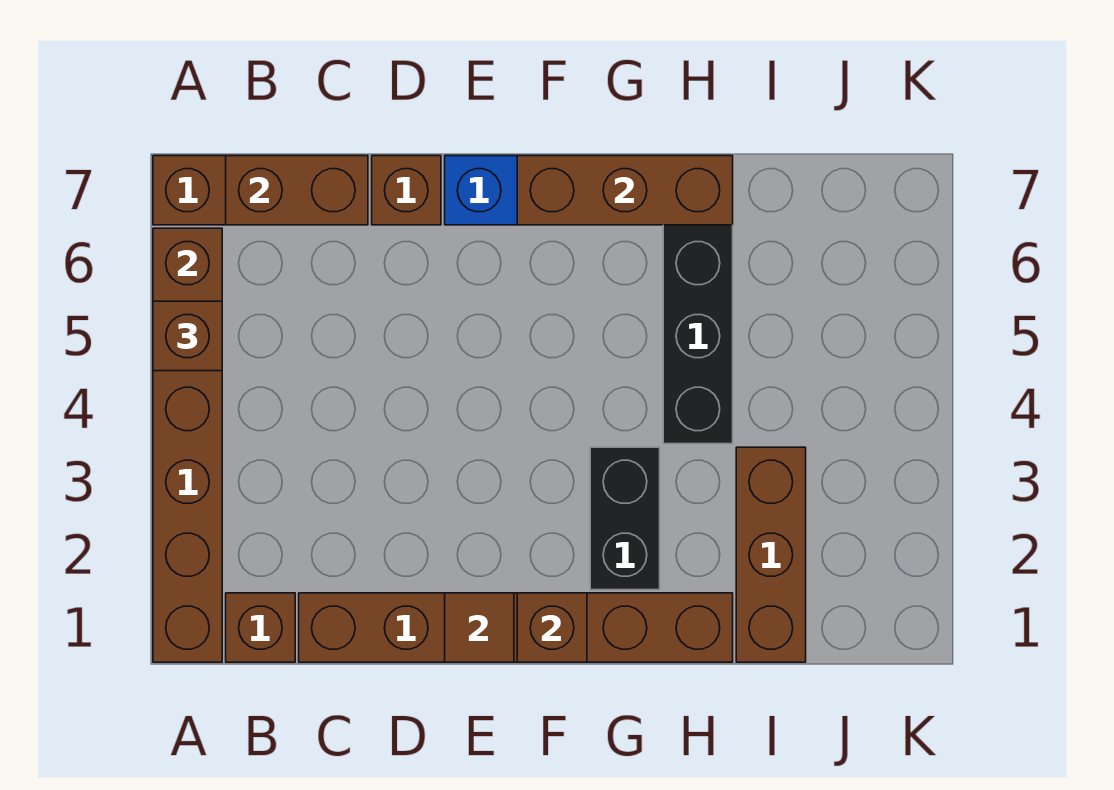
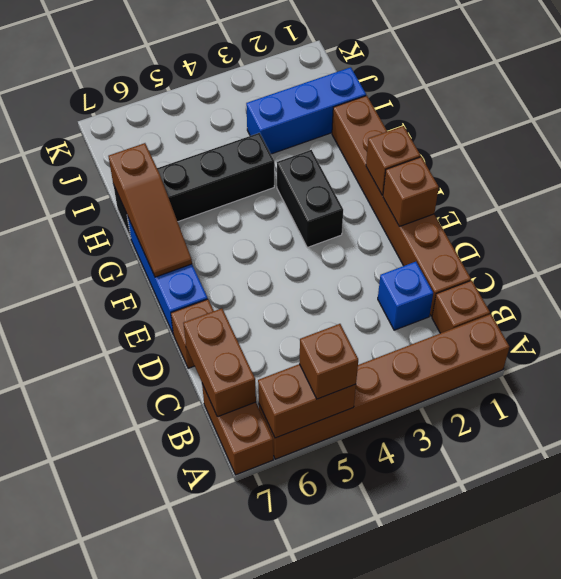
none -> blue brick C2 level 1
brown tile E1 level 2 -> brown brick E1 level 2
brown brick F7:H7 level 2 -> brown slope F7:H7 level 2 top H
black brick G2:G3 level 1 -> black brick F3:G3 level 1
brown brick I1:I3 level 1 -> blue brick I1:I3 level 1

